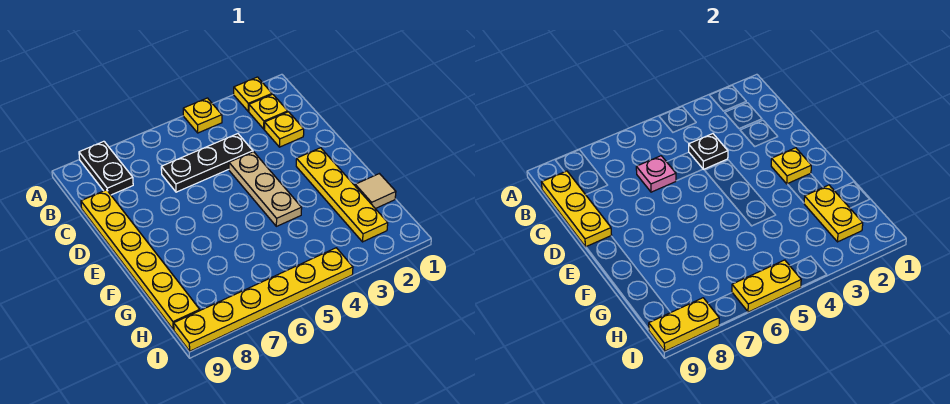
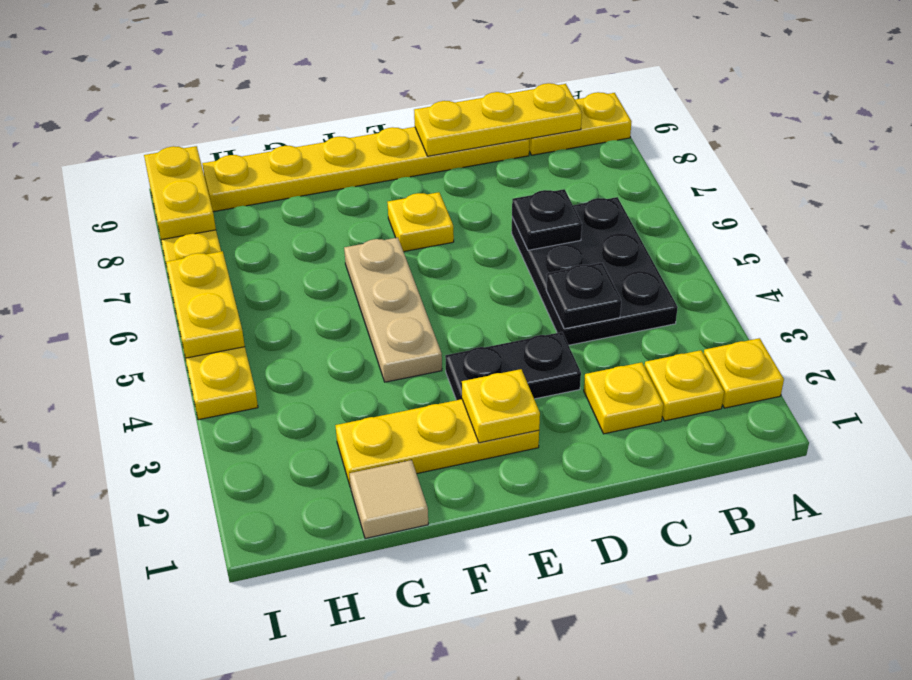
yellow plate A4 level 1 -> yellow plate E7 level 1
black plate A8:B8 level 1 -> black plate D3:E3 level 1
black plate C4:C6 level 1 -> black plate B4:C6 level 1
pink plate C6 level 2 -> black plate C6 level 2
tan plate D4:F4 level 1 -> tan plate F4:F6 level 1
yellow plate E2:H2 level 1 -> yellow plate E2:G2 level 1
yellow plate G2:H2 level 2 -> yellow plate A9:B9 level 1

